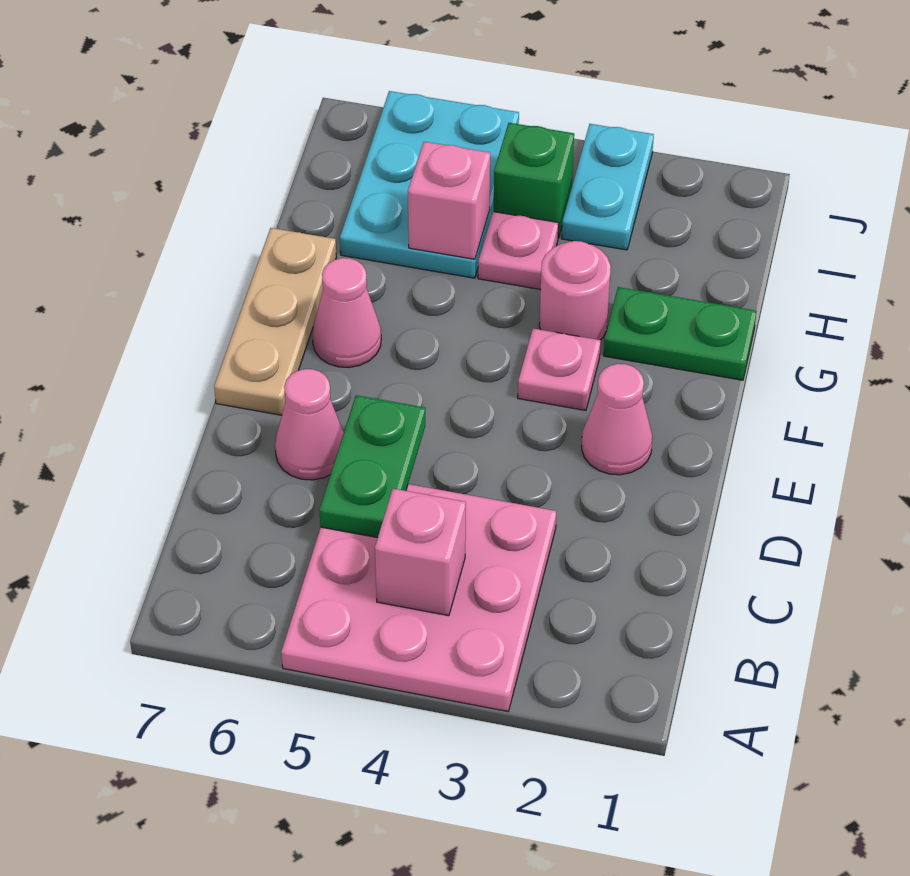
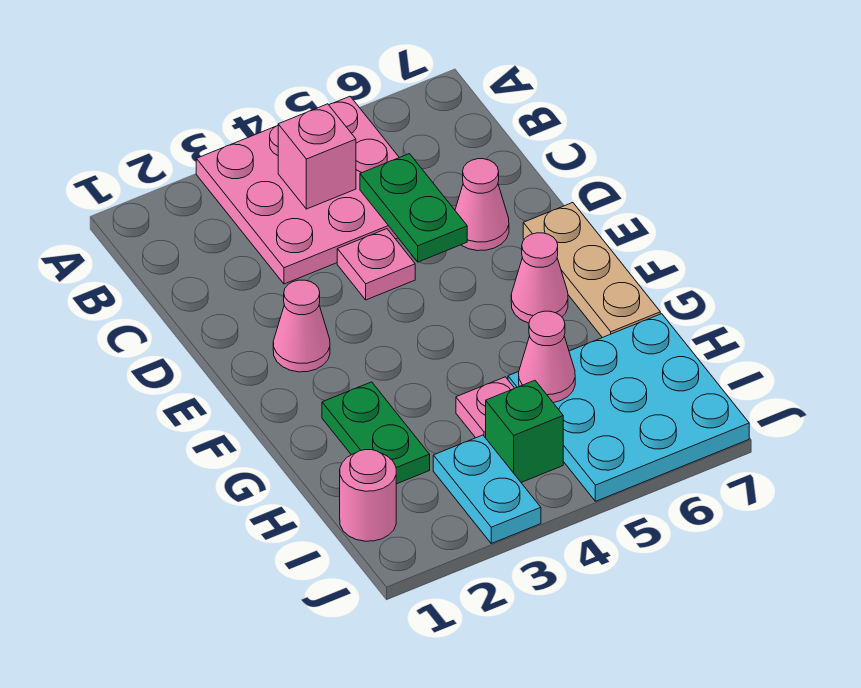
pink plate F3 level 1 -> pink plate D4 level 1
green plate G1:G2 level 1 -> green plate G2:H2 level 1
pink round brick G3 level 1 -> pink round brick I1 level 1
cyan plate H5:J6 level 1 -> cyan plate H5:J7 level 1
pink brick H5 level 2 -> pink cone H5 level 2

